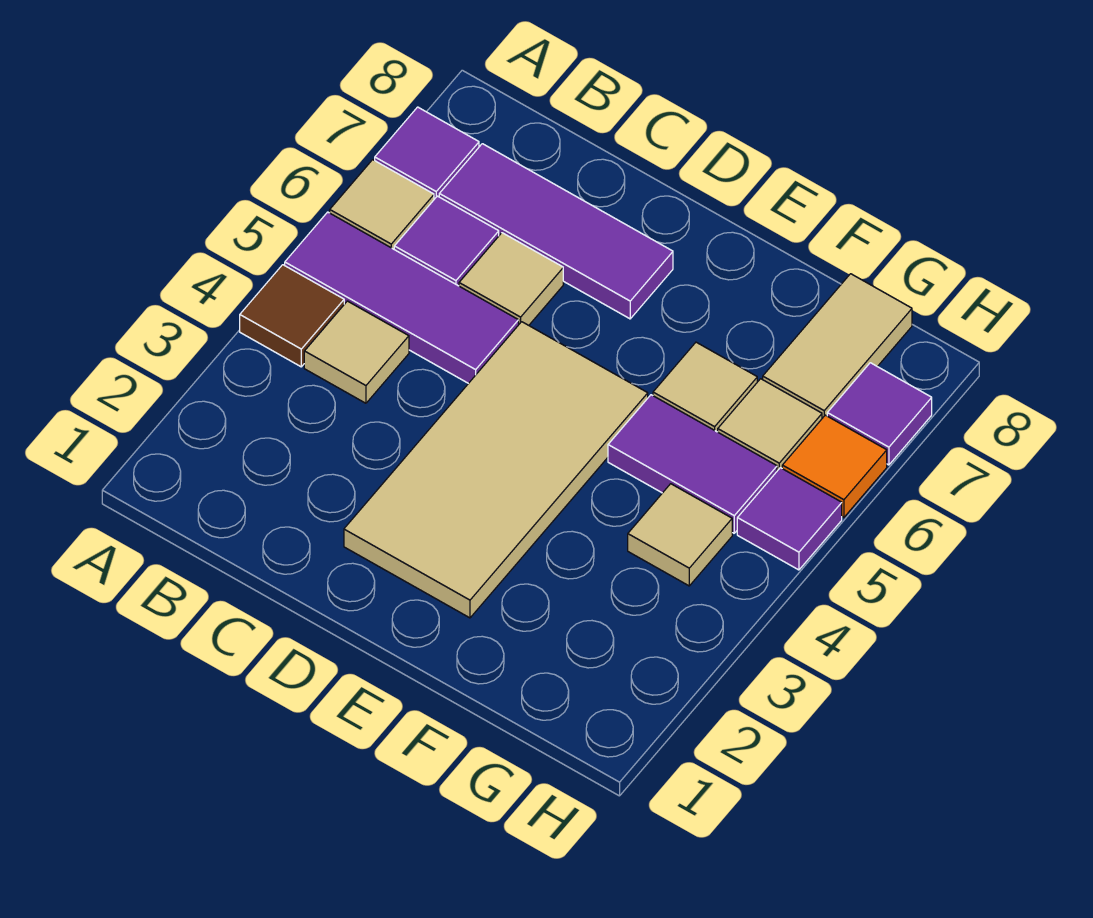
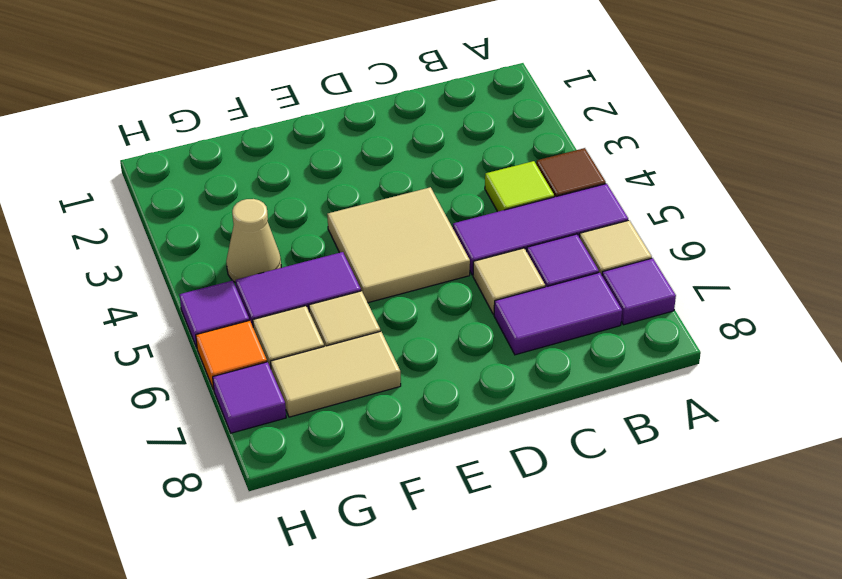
tan tile B4 level 1 -> lime tile B4 level 1
purple tile B7:D7 level 1 -> purple tile B7:C7 level 1
tan tile D2:E5 level 1 -> tan tile D4:E5 level 1
tan tile G4 level 1 -> tan cone G4 level 1
tan tile G7:G8 level 1 -> tan tile F7:G7 level 1

